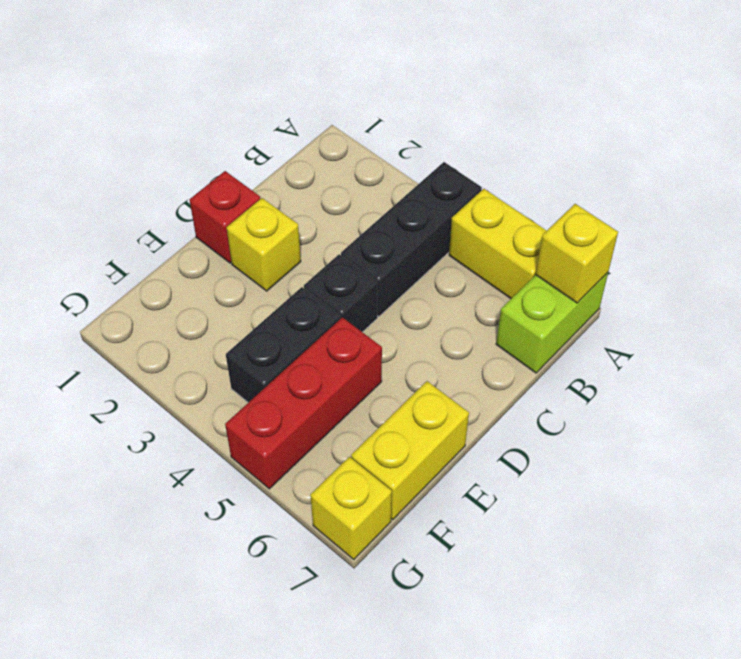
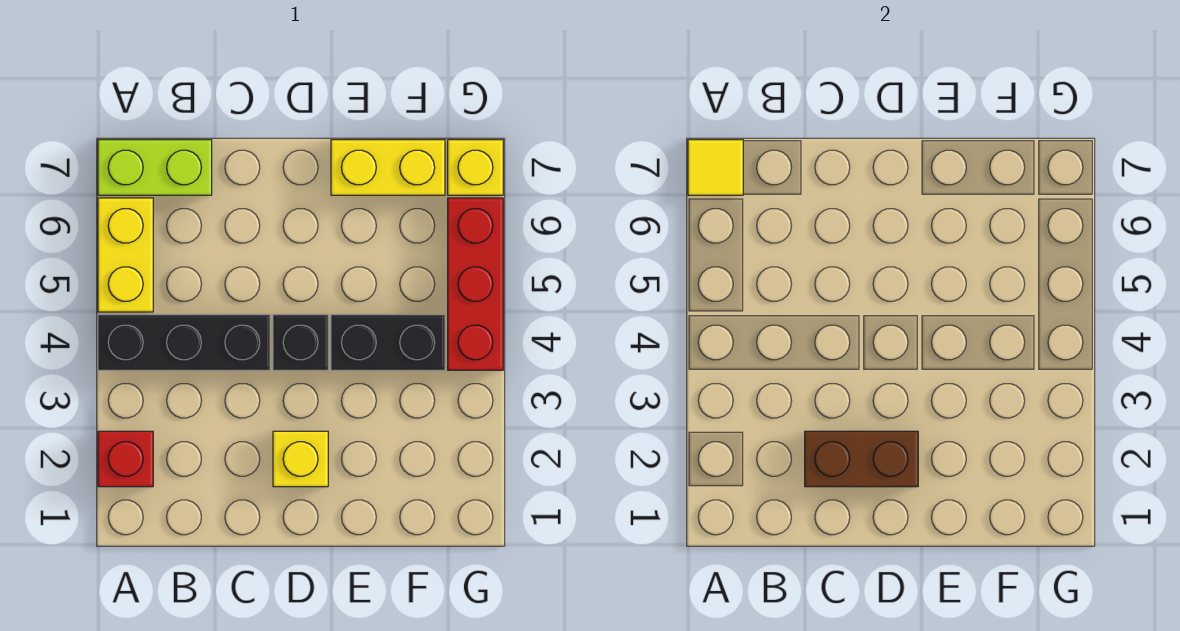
yellow brick A7 level 2 -> yellow tile A7 level 2
none -> brown brick C2:D2 level 2
red brick D1 level 1 -> red brick A2 level 1
red brick E5:G5 level 1 -> red brick G4:G6 level 1

